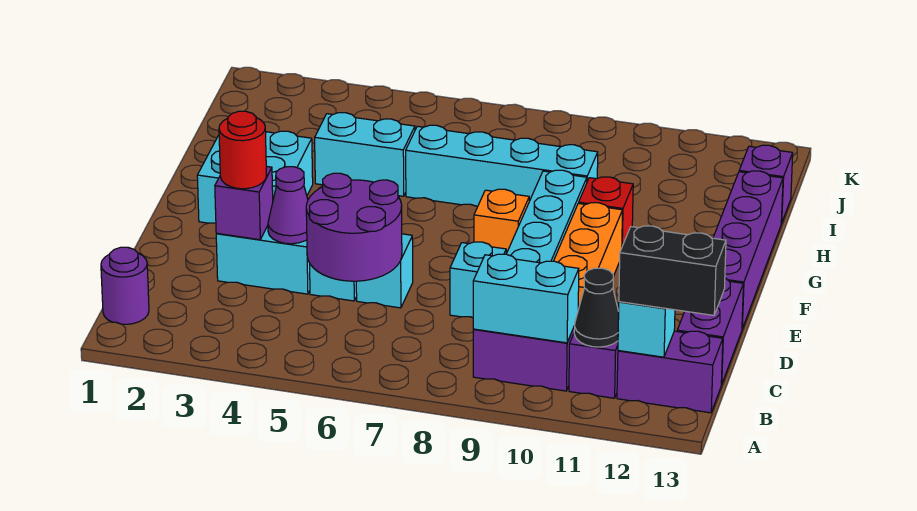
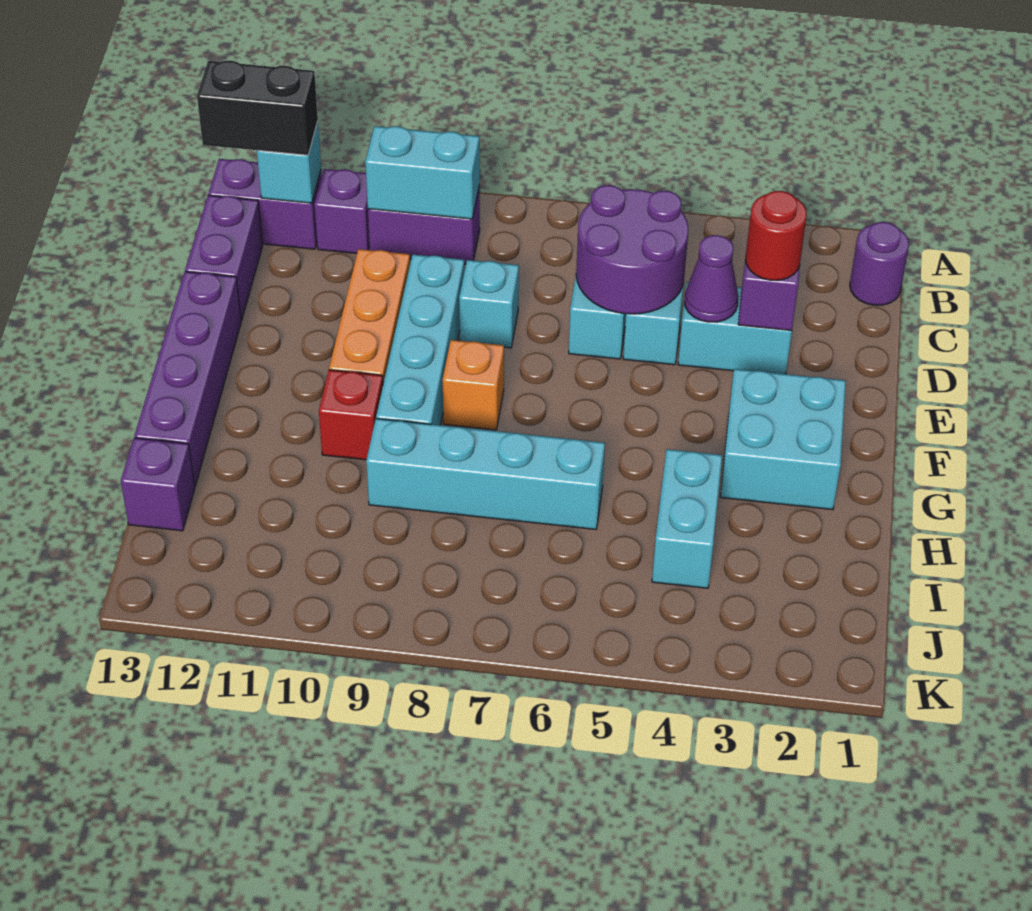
black cone B11 level 2 -> none
cyan brick H4:H5 level 1 -> cyan brick H4:I4 level 1

